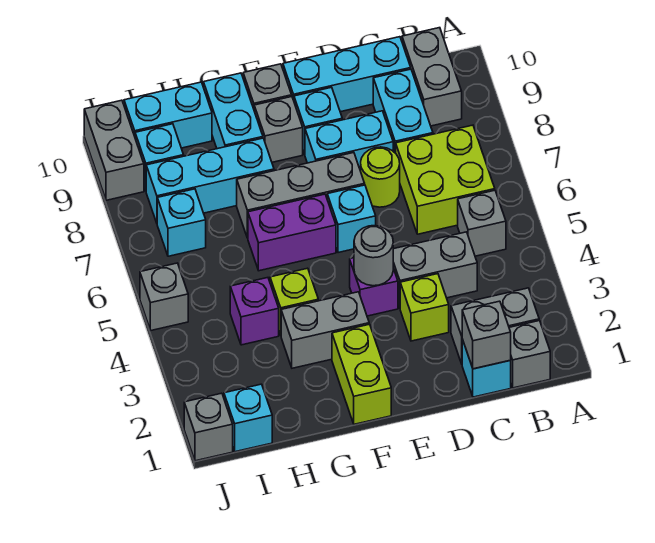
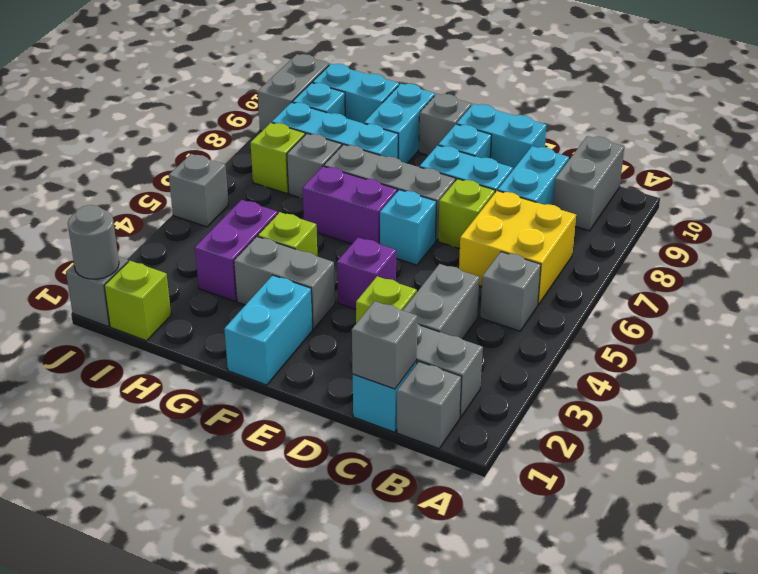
lime brick B6:C7 level 1 -> yellow brick B6:C7 level 1
grey brick C4:D4 level 1 -> grey brick C3:C4 level 1
cyan brick C10:E10 level 1 -> cyan brick D10:E10 level 1
lime round brick D7 level 1 -> lime brick D7 level 1
grey round brick E4 level 2 -> grey round brick J1 level 2
lime brick F1:F2 level 1 -> cyan brick F1:F2 level 1
grey brick F9 level 1 -> grey brick H7 level 1
purple brick H4 level 1 -> purple brick H3:H4 level 1
cyan brick I1 level 1 -> lime brick I1 level 1
cyan brick I7 level 1 -> lime brick I7 level 1

